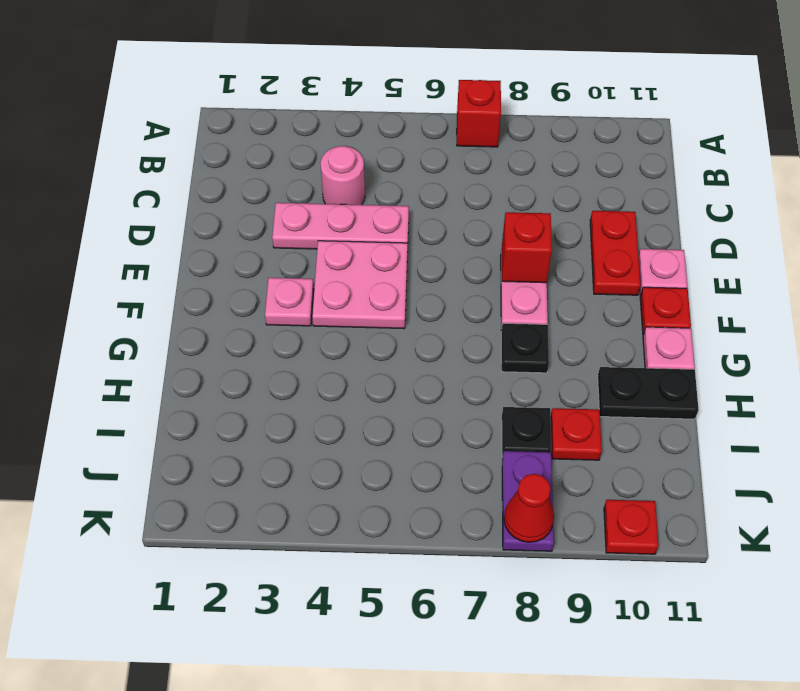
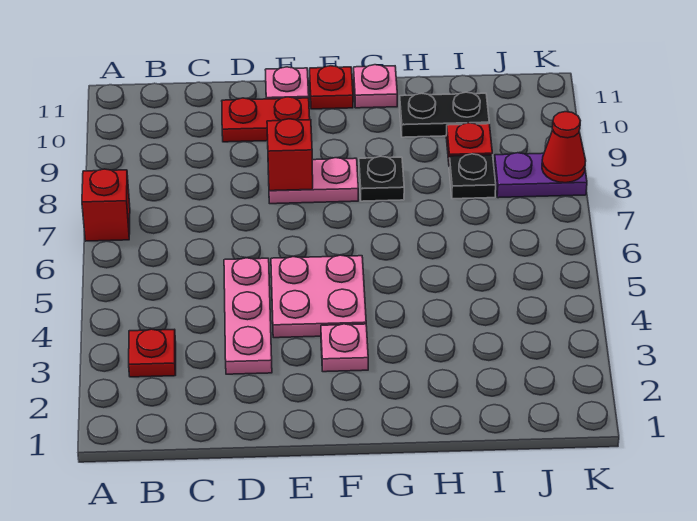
pink round brick C4 level 1 -> none
black plate H10:H11 level 1 -> black plate H10:I10 level 1
red plate K10 level 1 -> red plate B3 level 1

